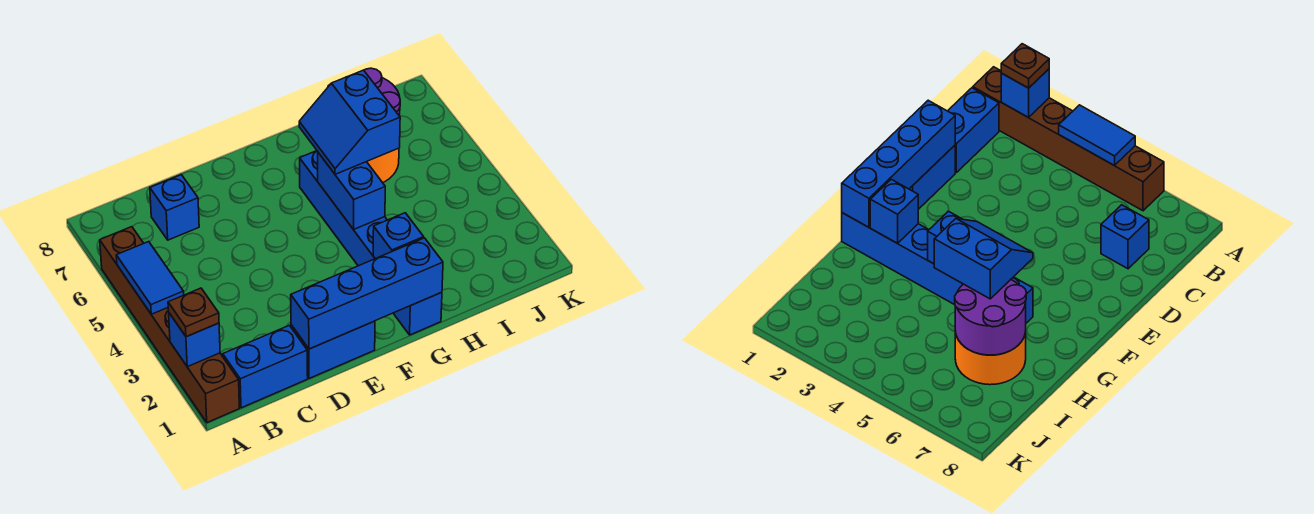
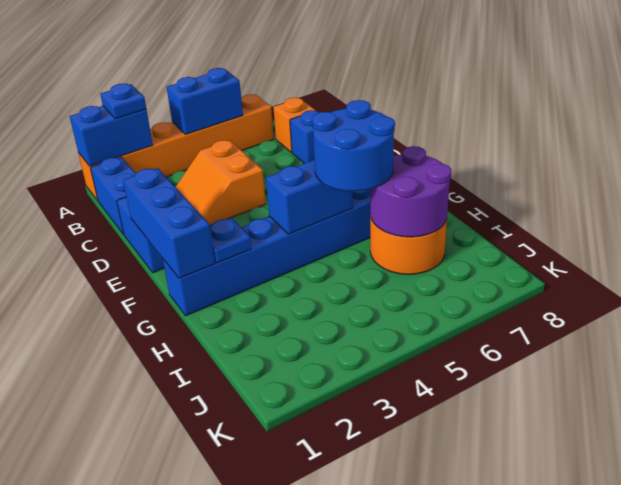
brown brick A1:A6 level 1 -> orange brick A1:A6 level 1
blue brick A2 level 2 -> blue brick A1:A2 level 2
brown plate A2 level 3 -> blue plate A2 level 3
blue tile A4:A5 level 2 -> blue brick A4:A5 level 2
none -> orange brick B7 level 1
none -> orange slope C3:D4 level 1 top 4
blue brick D1:G1 level 2 -> blue brick E1:G1 level 2
blue brick G2 level 2 -> blue plate G2 level 2
blue slope G5:H6 level 3 top H -> blue round brick G5:H6 level 3

